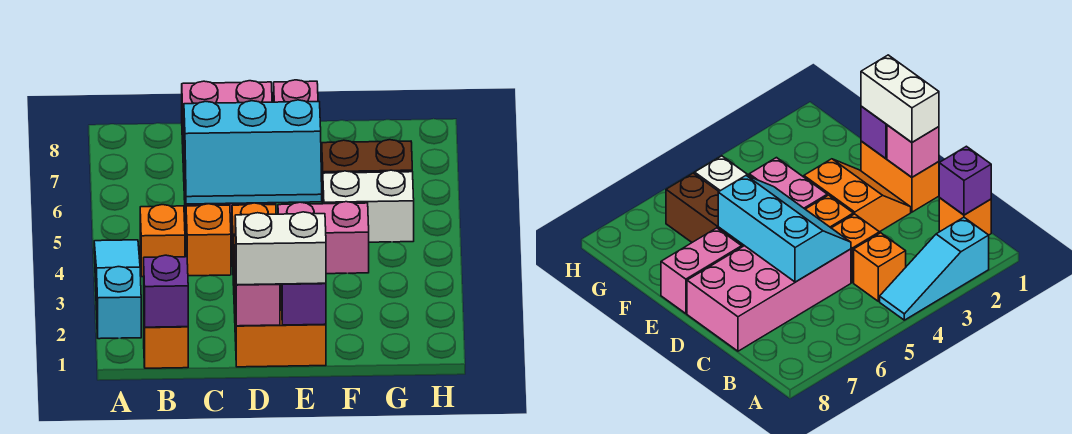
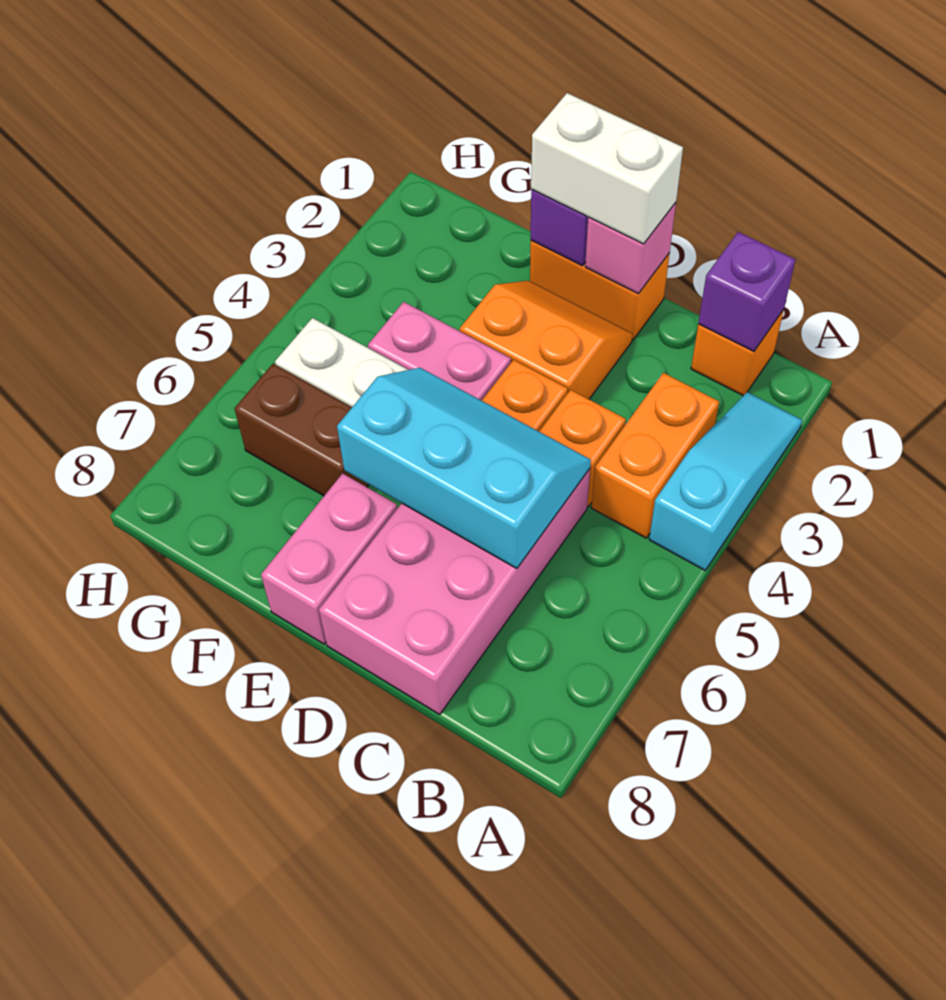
cyan slope A2:A4 level 1 top 2 -> cyan slope A2:A4 level 1 top 4
orange brick B4 level 1 -> orange brick B3:B4 level 1

